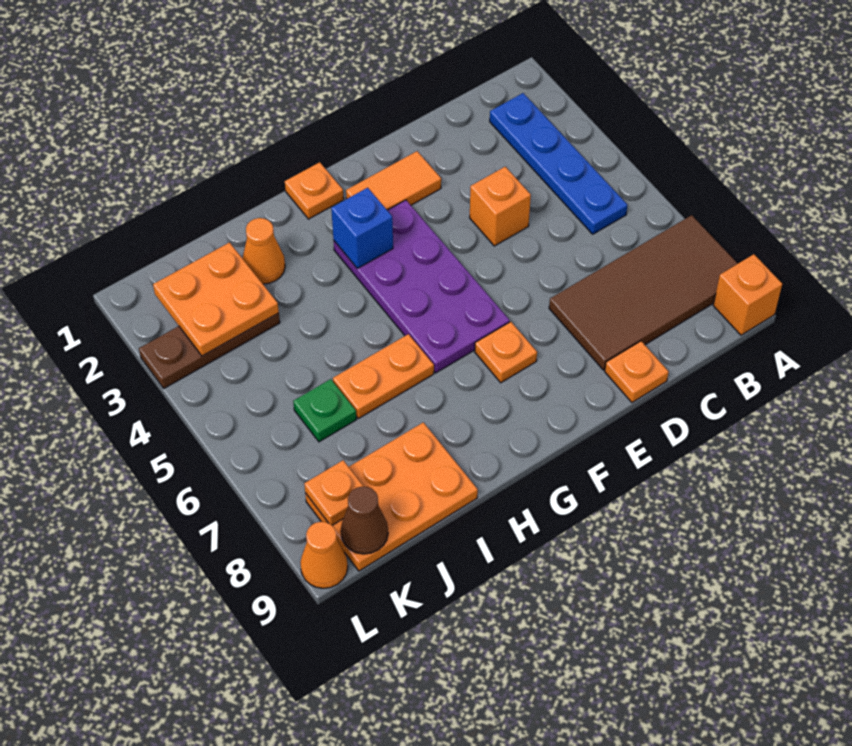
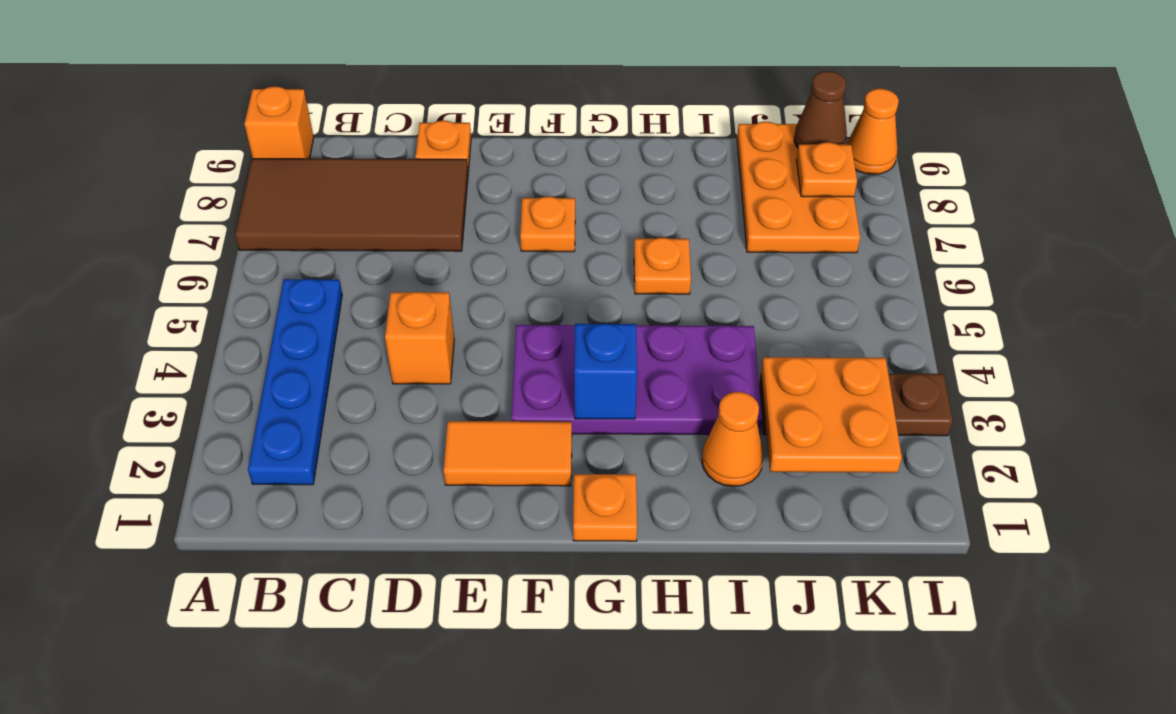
purple plate F3:G6 level 1 -> purple plate F3:I4 level 1
orange plate H6:I6 level 1 -> orange plate H6 level 1
orange plate I8:K9 level 1 -> orange plate J7:K9 level 1
green plate J6 level 1 -> none

